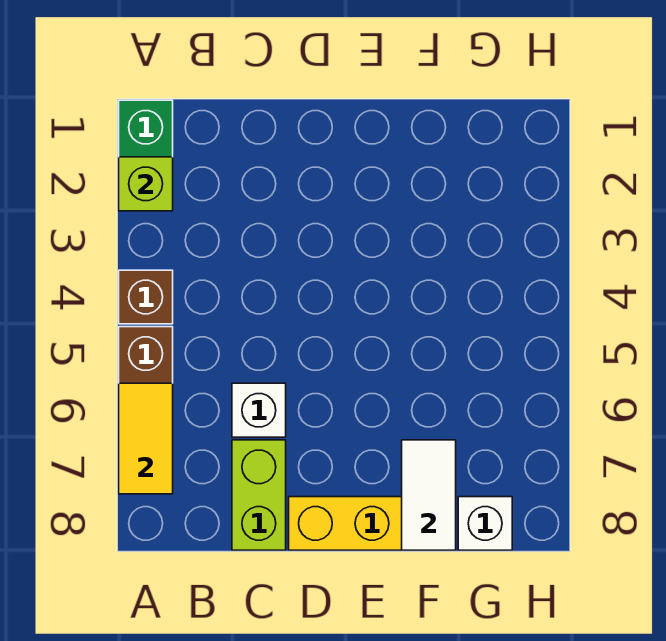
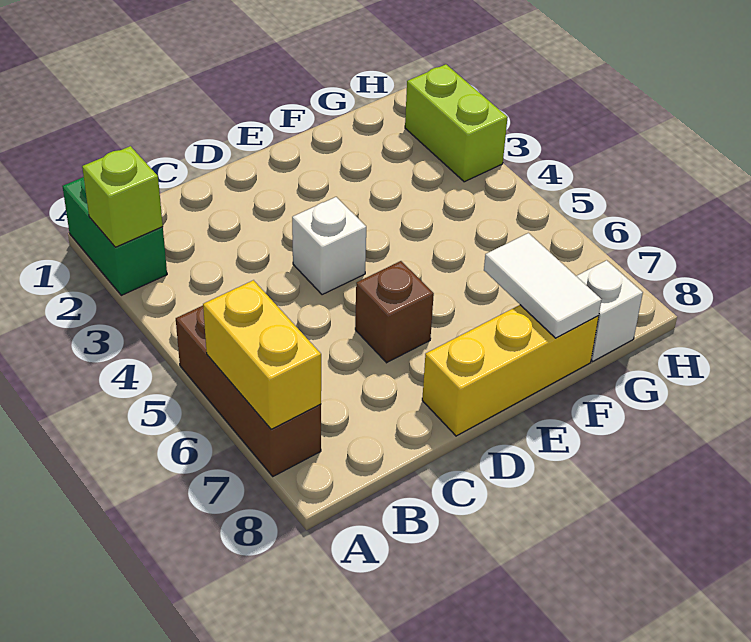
brown brick A4 level 1 -> brown brick D6 level 1
yellow tile A6:A7 level 2 -> yellow brick A6:A7 level 2
white brick C6 level 1 -> white brick D4 level 1
lime brick C7:C8 level 1 -> lime brick H2:H3 level 1

